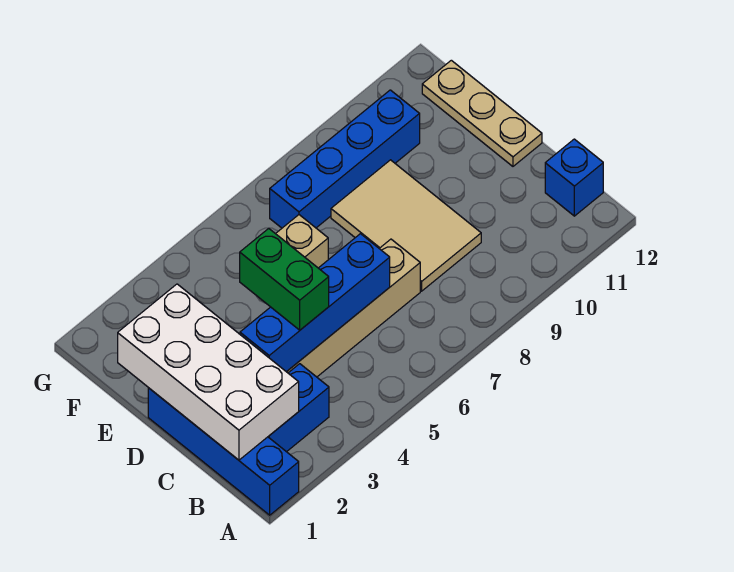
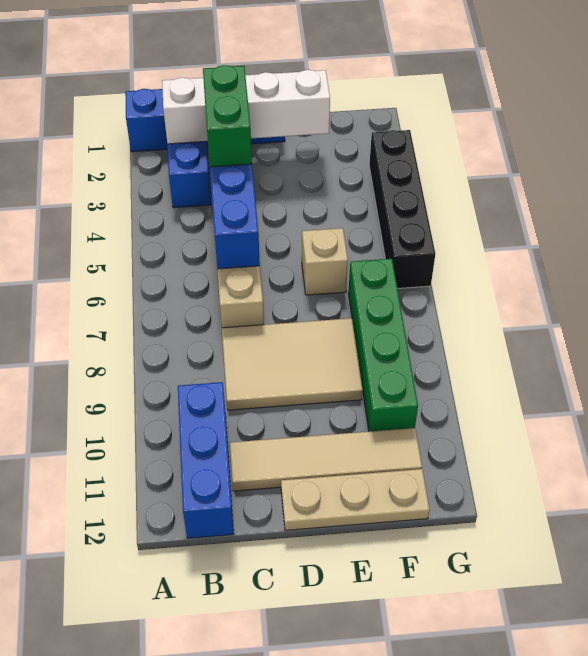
white brick B1:E2 level 2 -> white brick B2:E2 level 2
blue brick B12 level 1 -> blue brick B10:B12 level 1
green brick C4:D4 level 3 -> green brick C3:C4 level 3
none -> tan tile C11:F11 level 1
blue brick F7:F10 level 1 -> green brick F7:F10 level 1
none -> black brick G3:G6 level 1

